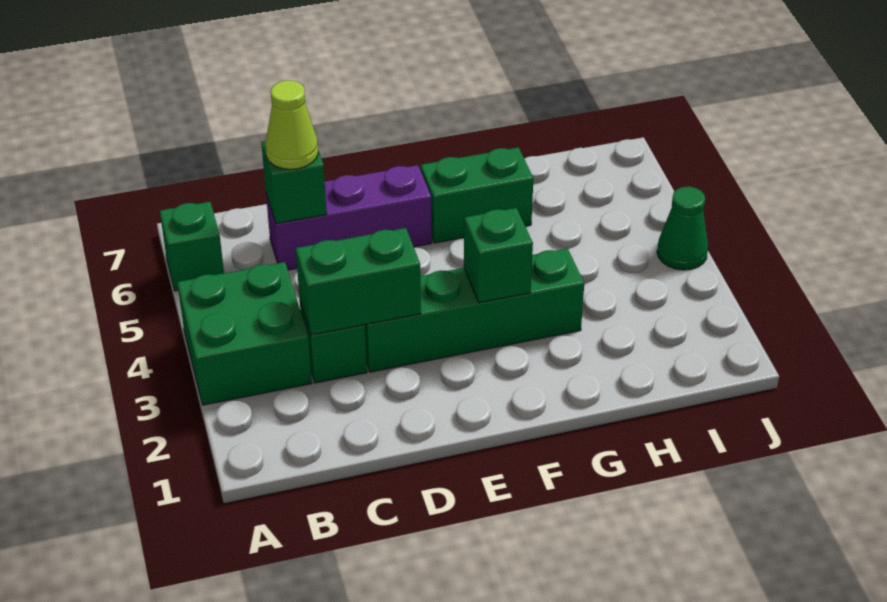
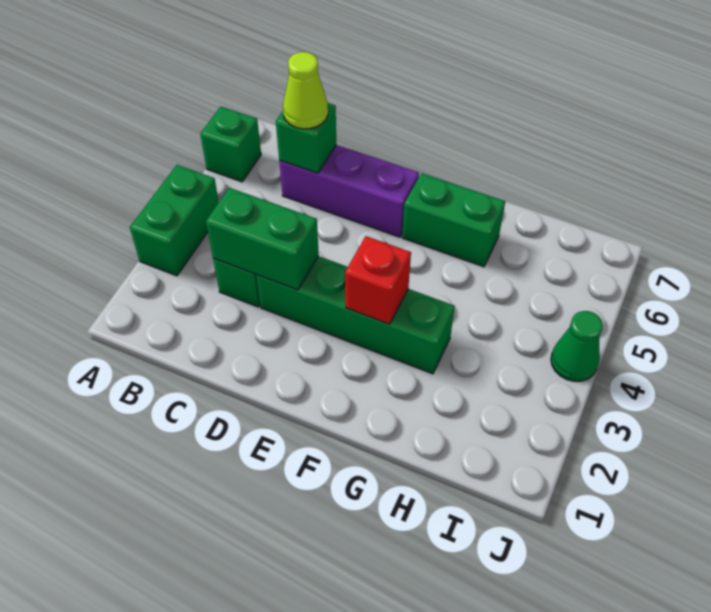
green brick A3:B4 level 1 -> green brick A3:A4 level 1
green brick F3 level 2 -> red brick F3 level 2

